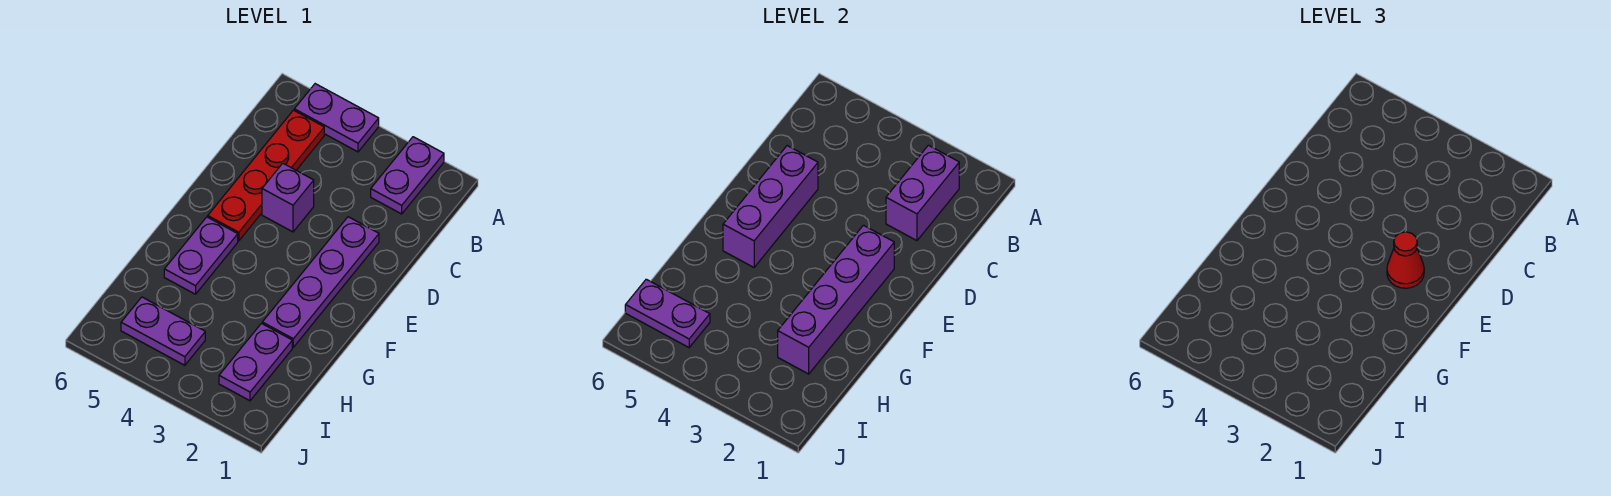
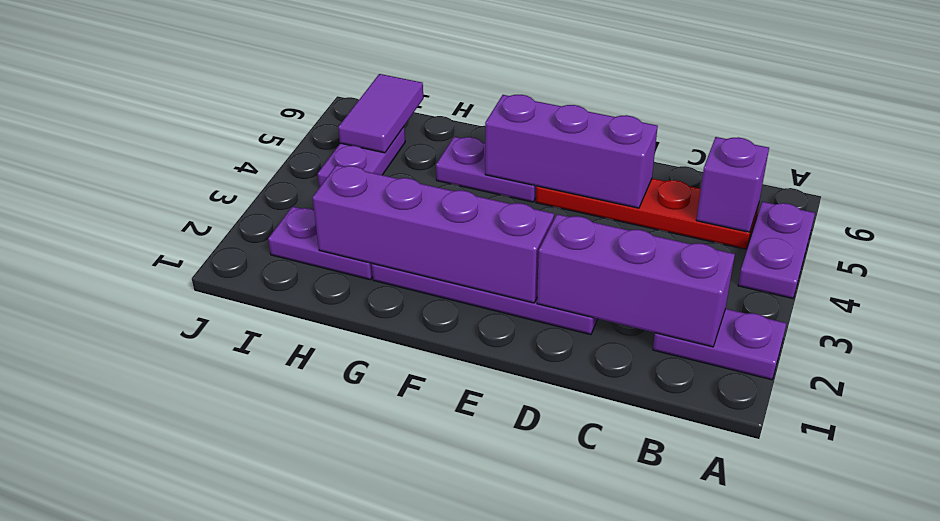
purple brick B2:C2 level 2 -> purple brick B2:D2 level 2
purple brick D4 level 1 -> purple brick B5 level 2
red cone E2 level 3 -> none
purple plate I5:I6 level 2 -> purple tile I5:I6 level 2

